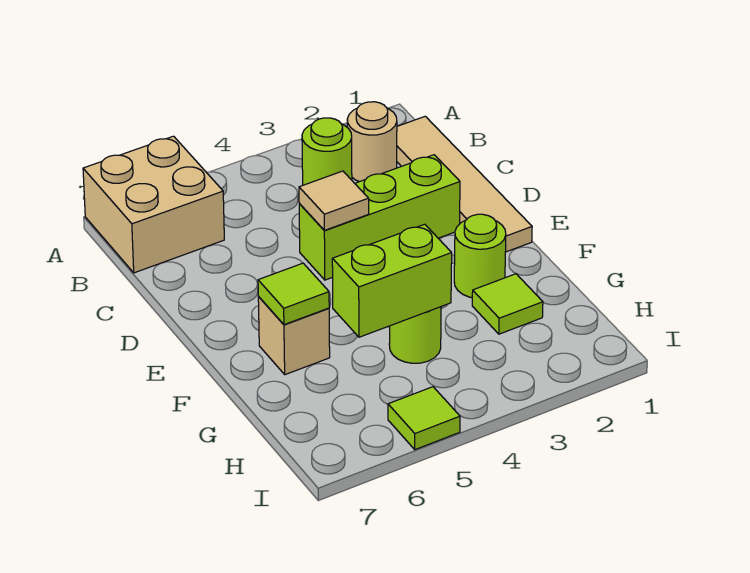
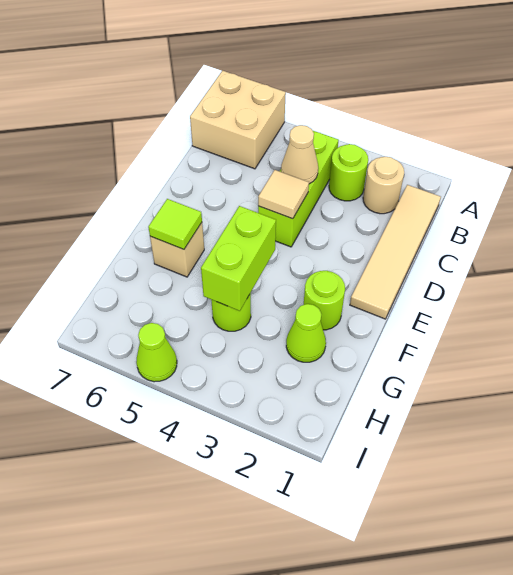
none -> tan cone C4 level 2
lime brick D2:D4 level 1 -> lime brick B4:D4 level 1
lime tile G2 level 1 -> lime cone G2 level 1
lime brick G4:G5 level 2 -> lime brick F4:G4 level 2
lime tile I5 level 1 -> lime cone I5 level 1

